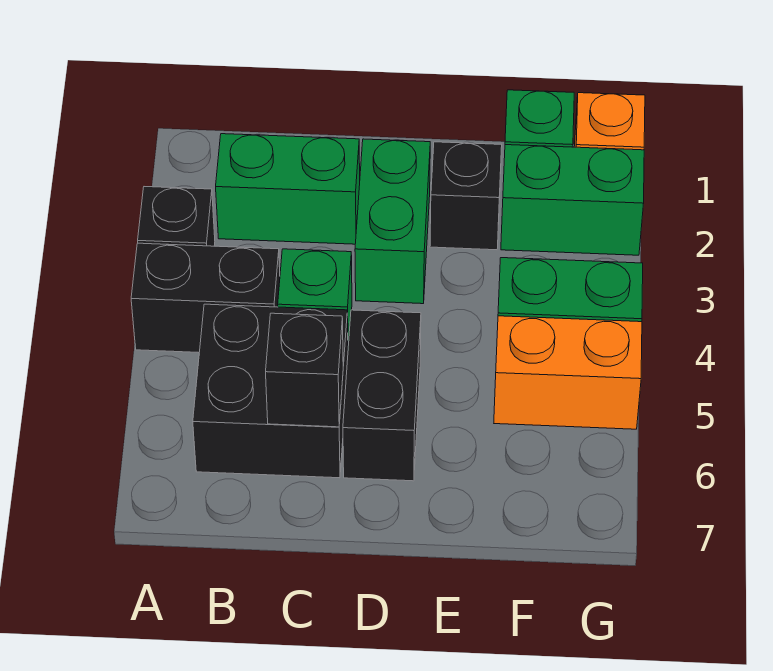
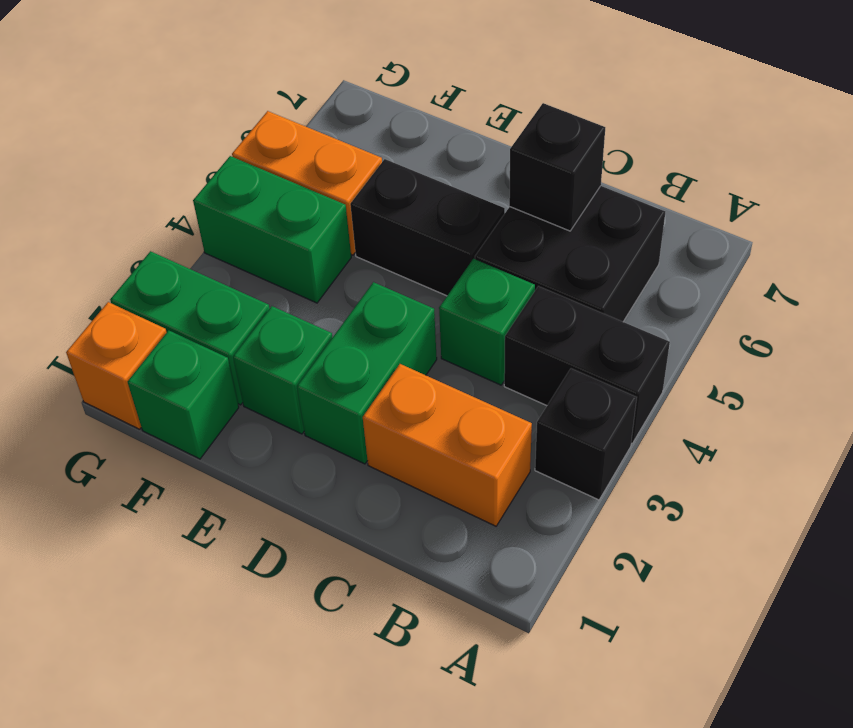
green brick B2:C2 level 1 -> orange brick B2:C2 level 1
black brick D5:D6 level 1 -> black brick D5:E5 level 1
black brick E2 level 1 -> green brick E2 level 1

